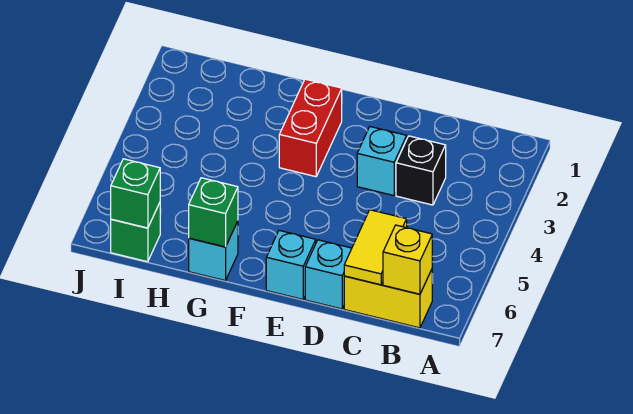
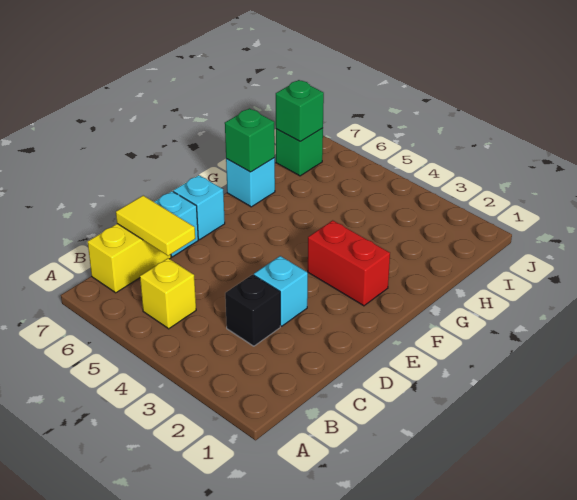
yellow brick B7 level 2 -> yellow brick B5 level 1

